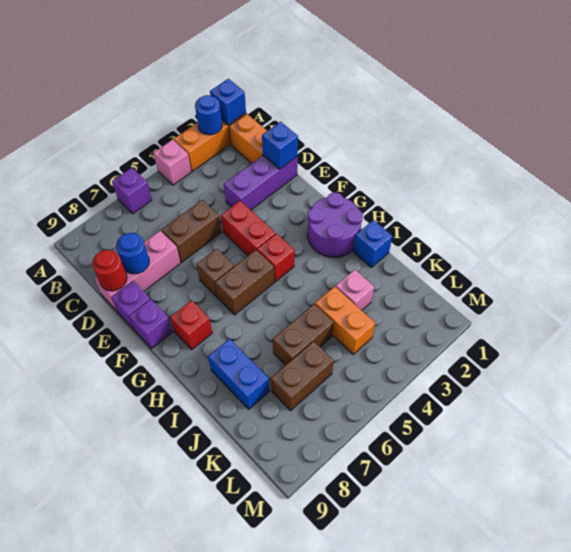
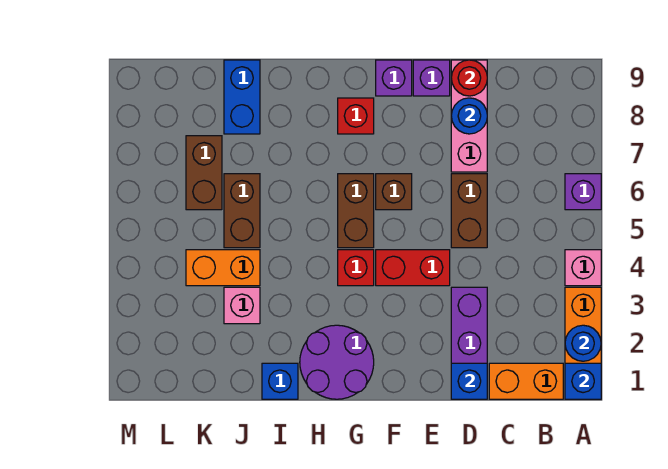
blue brick I8:J8 level 1 -> blue brick J8:J9 level 1

